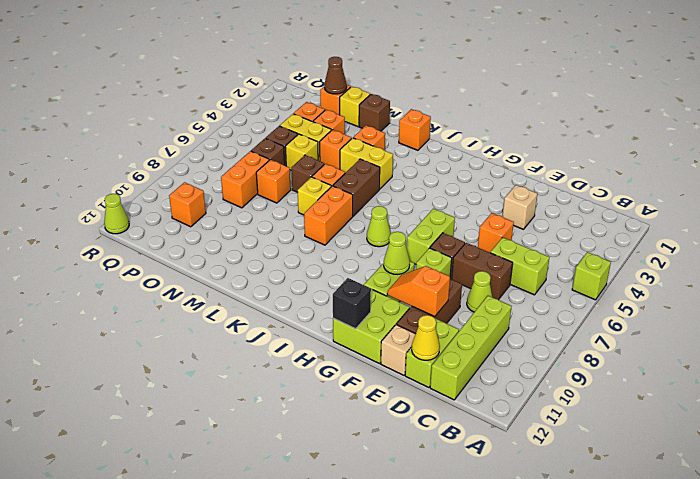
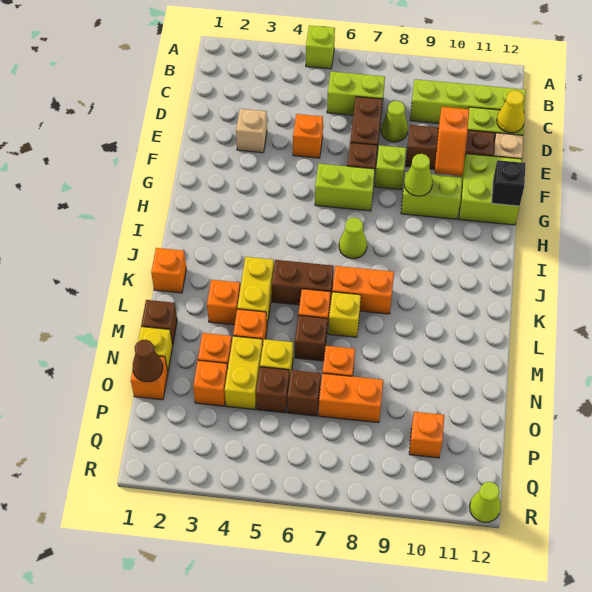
lime brick C6:D6 level 1 -> lime brick C6:C7 level 1

